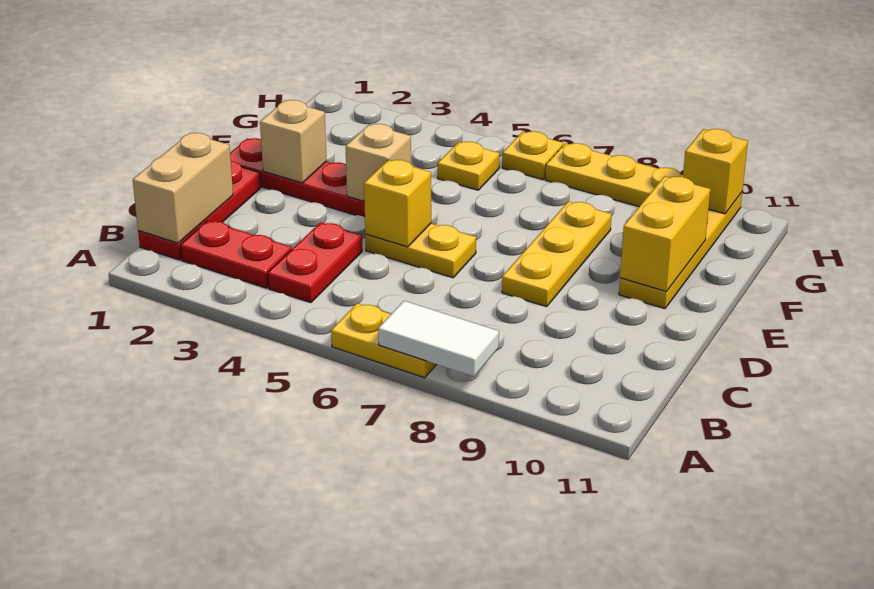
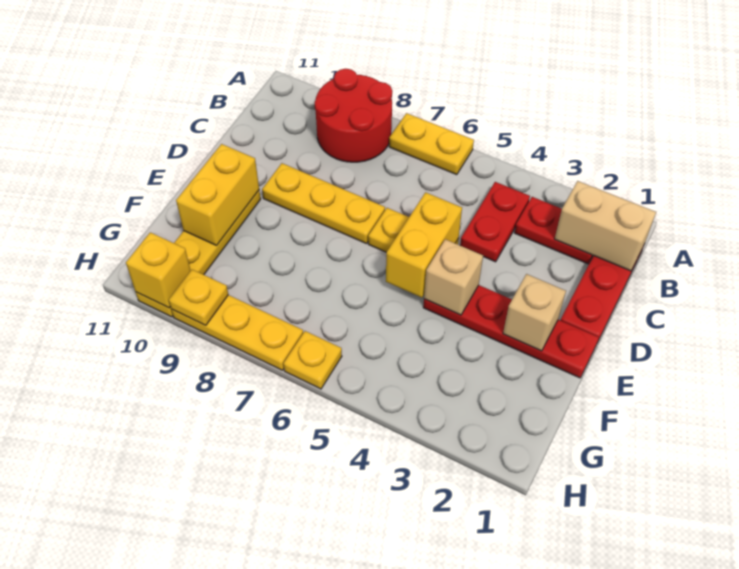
white tile A7:A8 level 2 -> none
none -> red round brick A8:B9 level 1
tan brick B1:C1 level 2 -> tan brick B1:B2 level 2
yellow brick D5 level 2 -> yellow brick D5:E5 level 2
yellow plate D8:F8 level 1 -> yellow plate D7:D9 level 1
yellow plate G5 level 1 -> yellow plate H9 level 2

